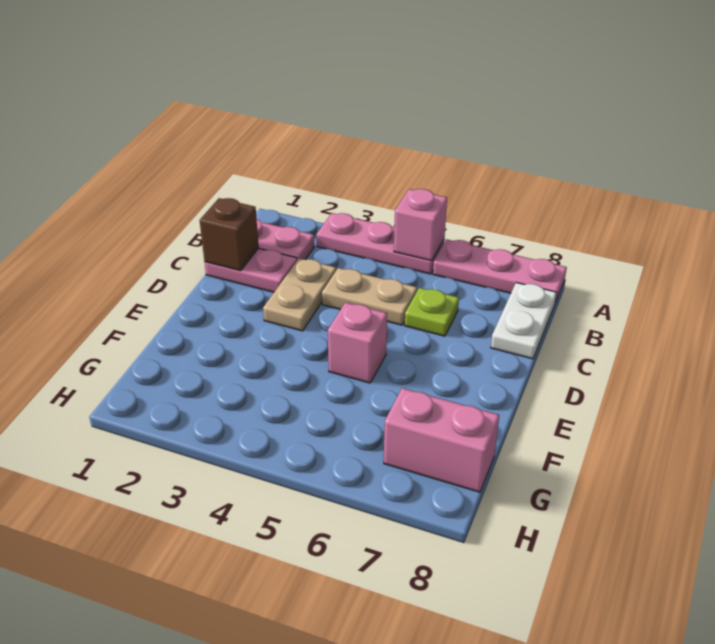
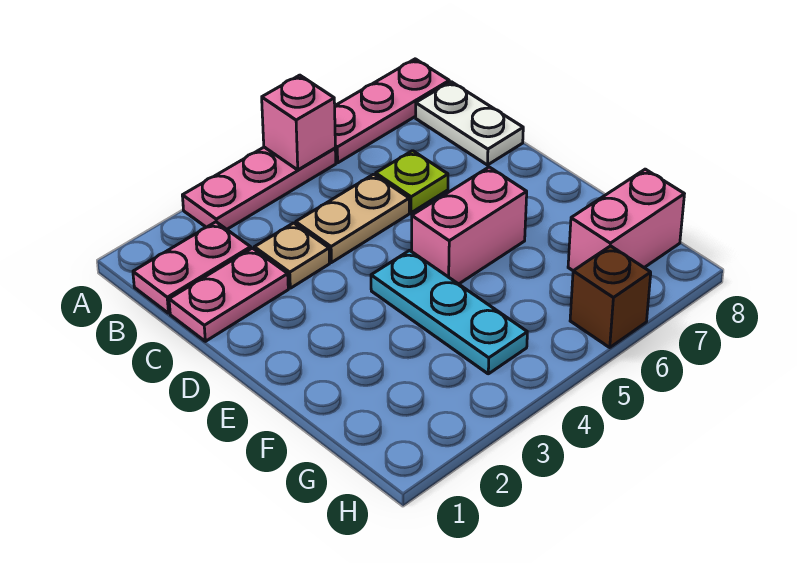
brown brick C1 level 2 -> brown brick H6 level 1
tan plate C3:D3 level 1 -> tan plate C3 level 1
none -> cyan plate E4:G4 level 1
pink brick E5 level 1 -> pink brick E5:E6 level 1

